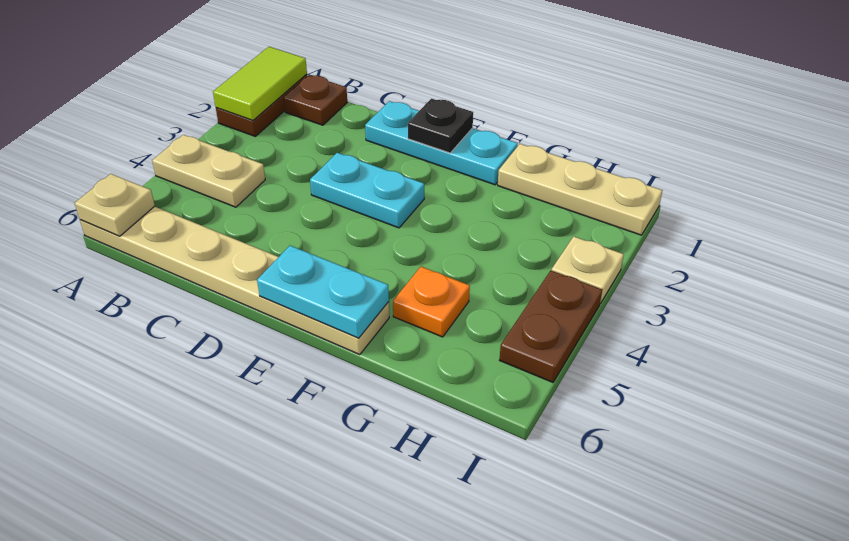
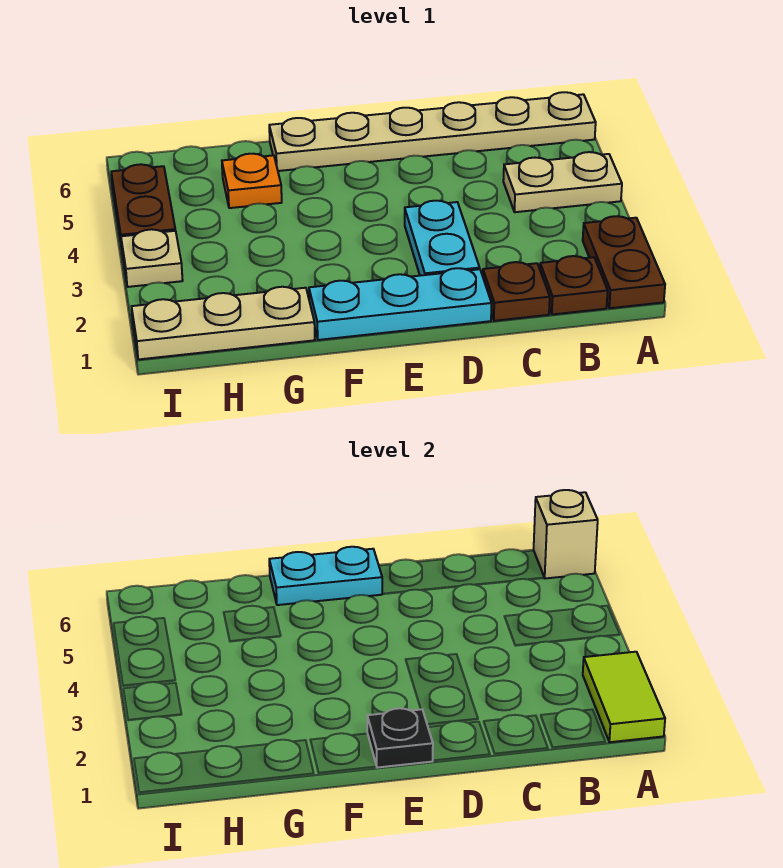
tan plate A6 level 2 -> tan brick A6 level 2
none -> brown plate C1 level 1
cyan plate D3:E3 level 1 -> cyan plate D2:D3 level 1

